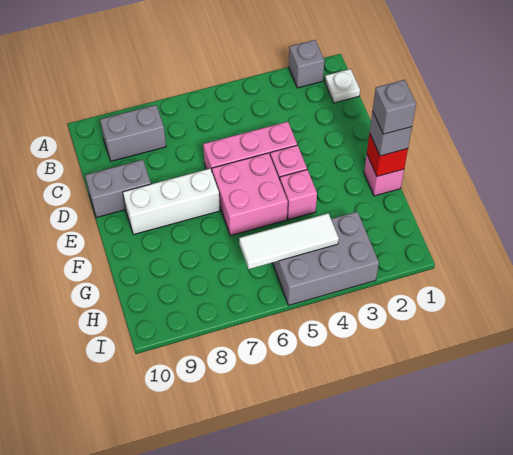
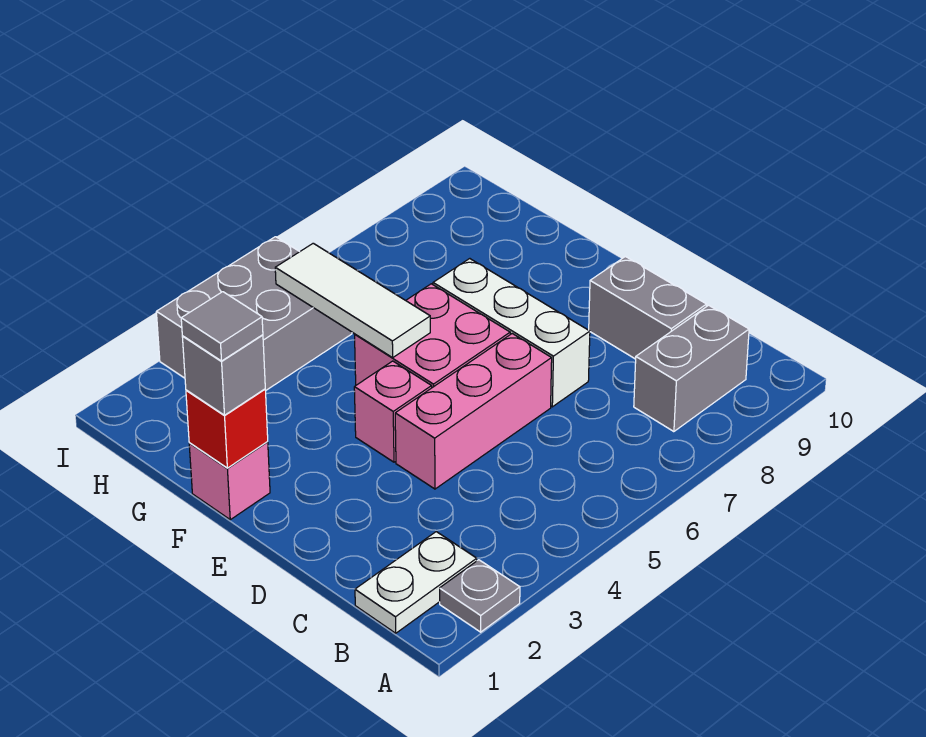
grey brick A2 level 1 -> grey plate A2 level 1
white plate B1 level 1 -> white plate B1:B2 level 1
grey brick D9:D10 level 1 -> grey brick C9:D9 level 1
white brick E7:E9 level 1 -> white brick D7:F7 level 1
grey brick F1 level 4 -> grey tile F1 level 4
pink brick F4 level 1 -> none
white tile H4:H6 level 2 -> white tile F5:H5 level 2

